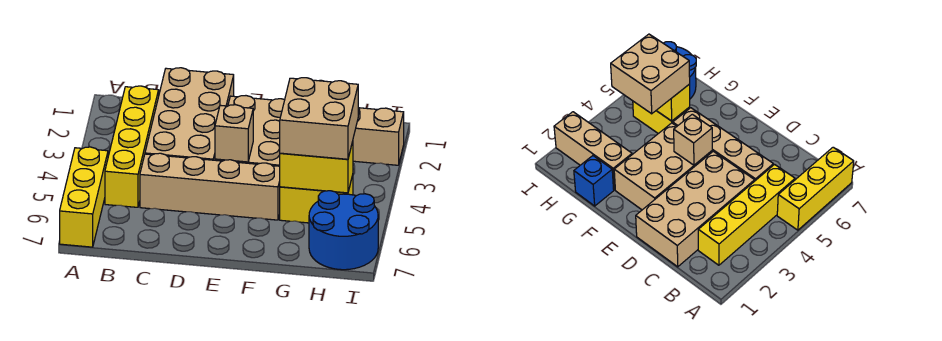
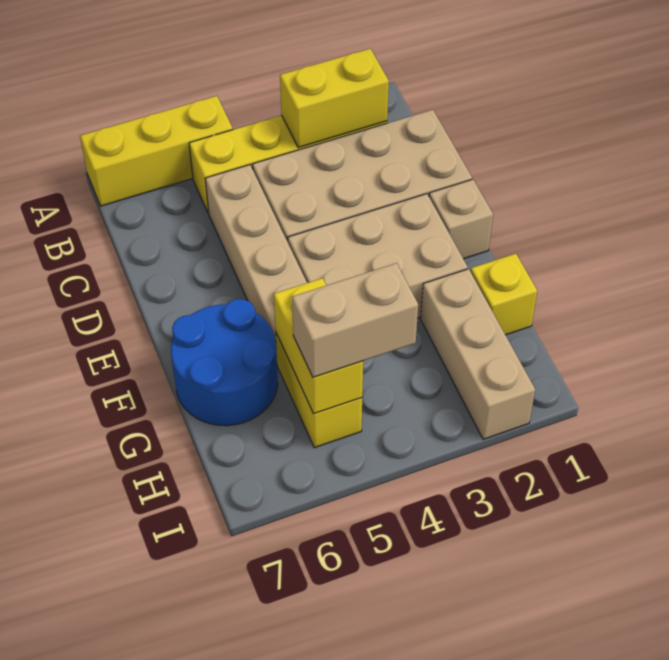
none -> yellow brick B2:B3 level 2
tan brick E4 level 2 -> tan brick E1 level 1
blue brick G1 level 1 -> yellow brick G1 level 1
tan brick G4:H5 level 3 -> tan brick H4:H5 level 3
blue round brick H6:I7 level 1 -> blue round brick F6:G7 level 1

